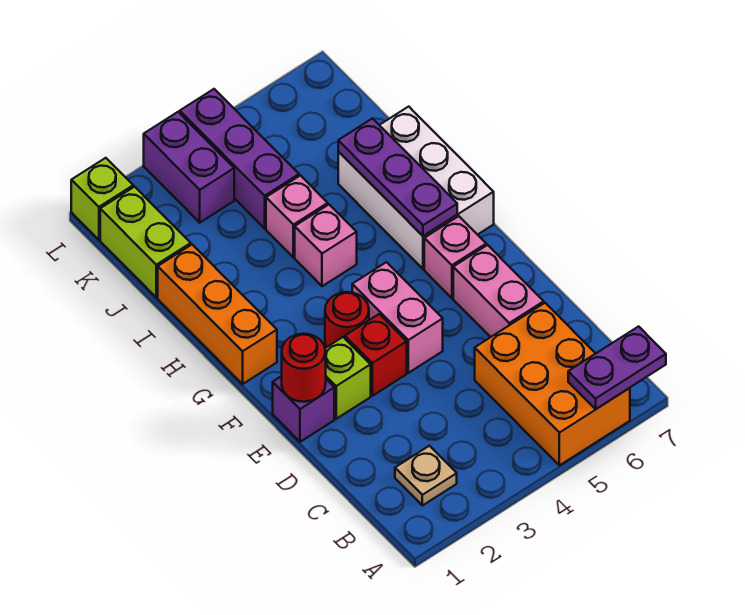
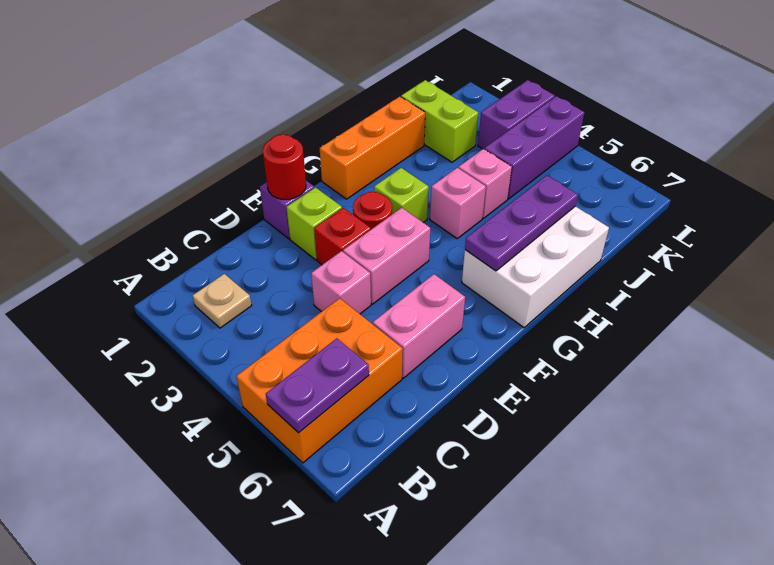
purple plate A6:A7 level 2 -> purple plate A6:B6 level 2
pink brick F6 level 1 -> pink brick D4 level 1
lime brick J1:K1 level 1 -> lime brick J1:J2 level 1
lime brick L1 level 1 -> lime brick G3 level 1

